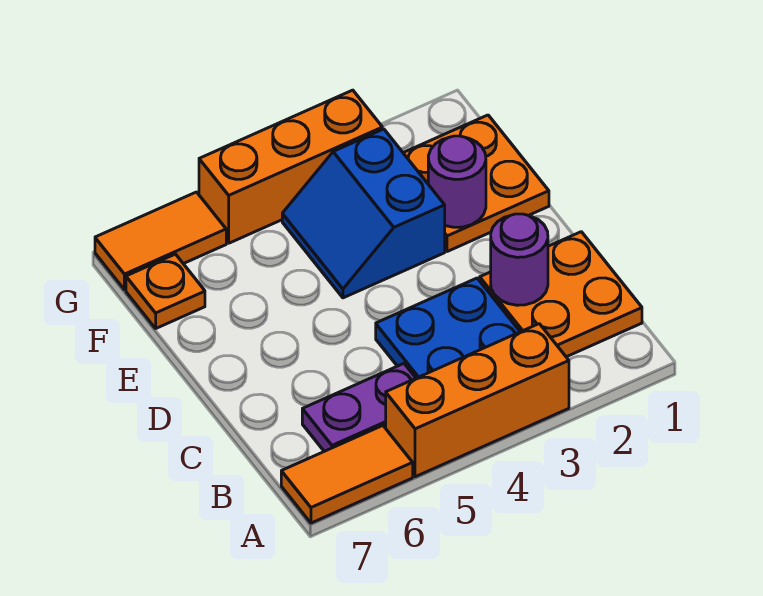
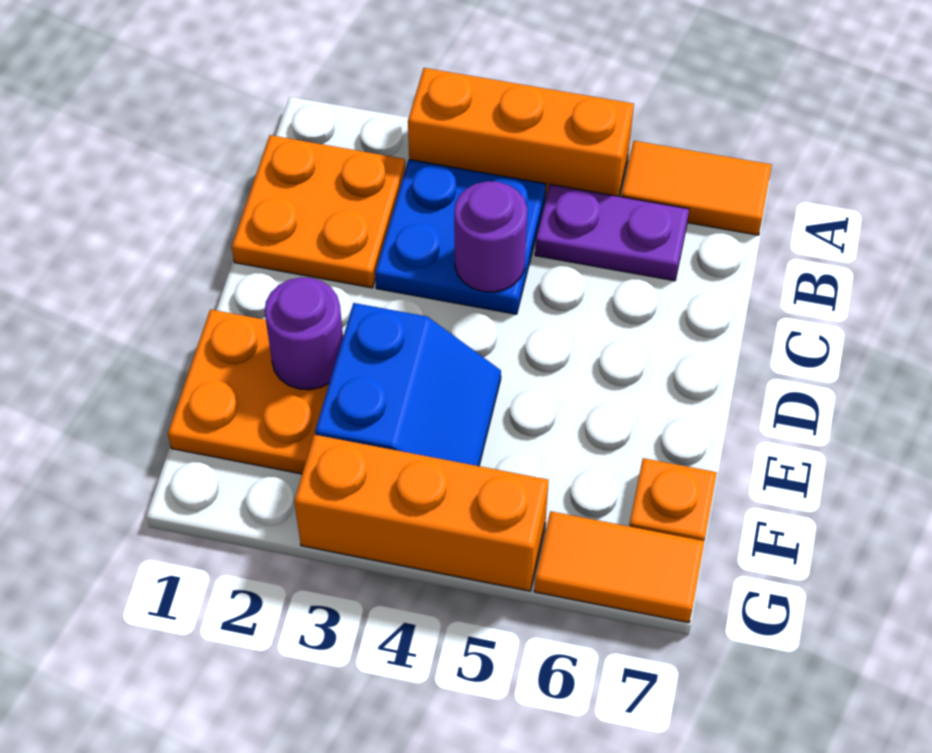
purple round brick C2 level 2 -> purple round brick C4 level 2

